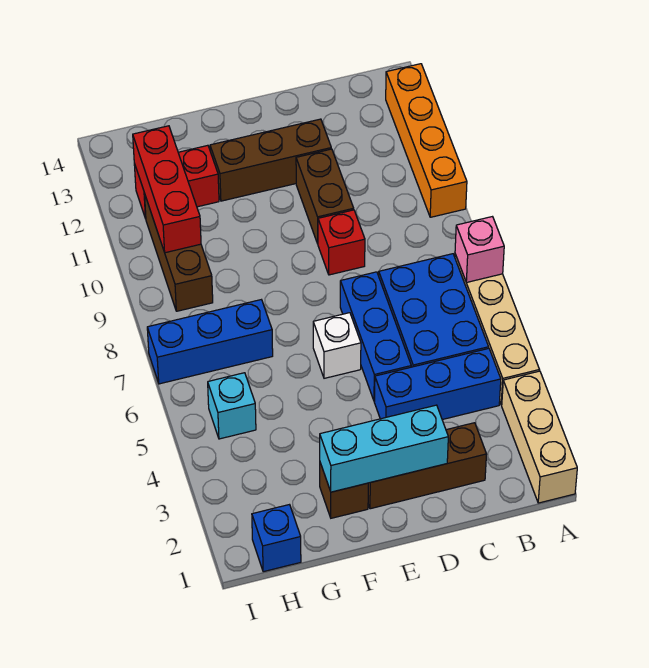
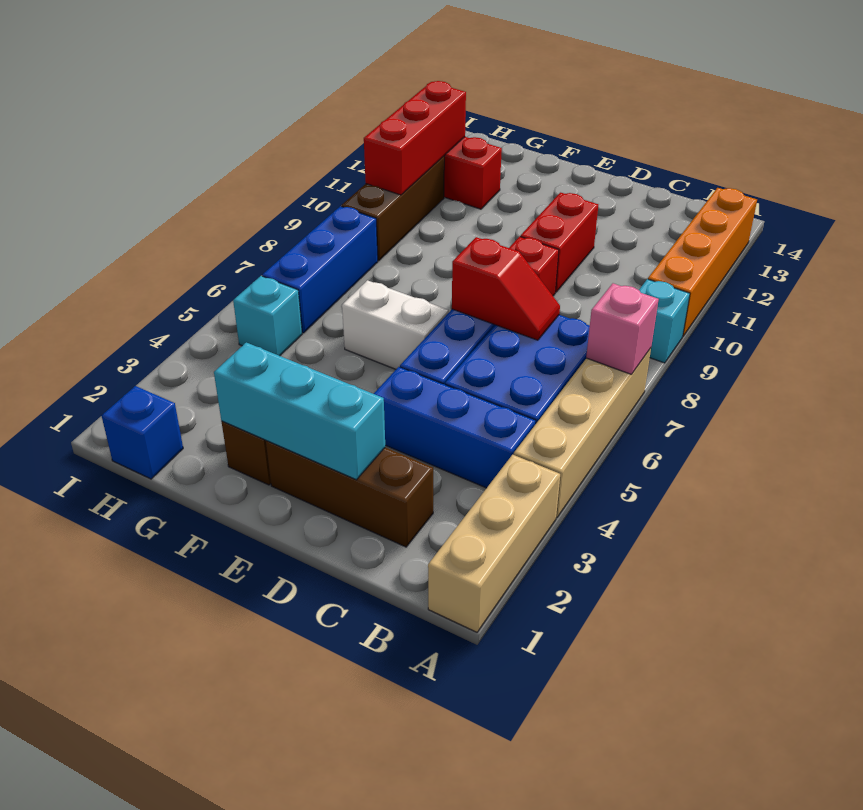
none -> cyan brick A9 level 1
none -> red slope C7:D7 level 2 top D
brown brick D10:D11 level 1 -> red brick D10:D11 level 1
brown brick D12:F12 level 1 -> none
white brick E6 level 1 -> white brick E6:F6 level 1
blue brick G7:I7 level 1 -> blue brick H6:H8 level 1

